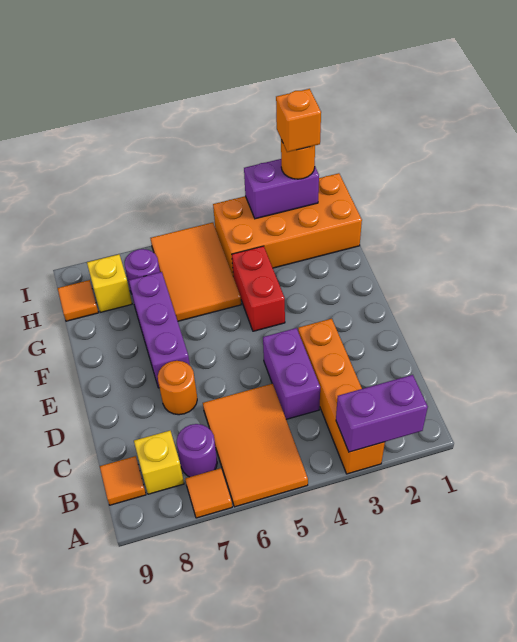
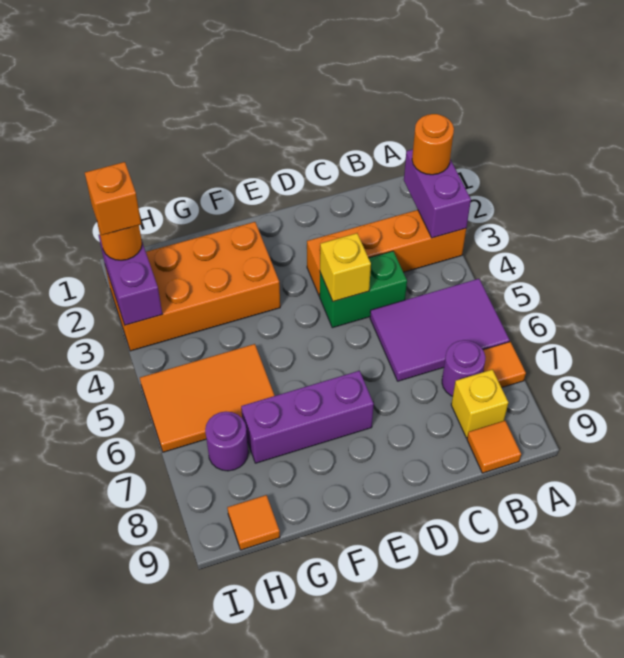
orange tile A5:C6 level 1 -> purple tile A5:C6 level 1
purple brick C4:D4 level 1 -> green brick C4:D4 level 1
orange round brick D7 level 1 -> orange round brick A2 level 3
red brick F4:G4 level 1 -> none
orange brick H1:I4 level 1 -> orange brick F2:I3 level 1
yellow brick H8 level 1 -> yellow brick D4 level 2

